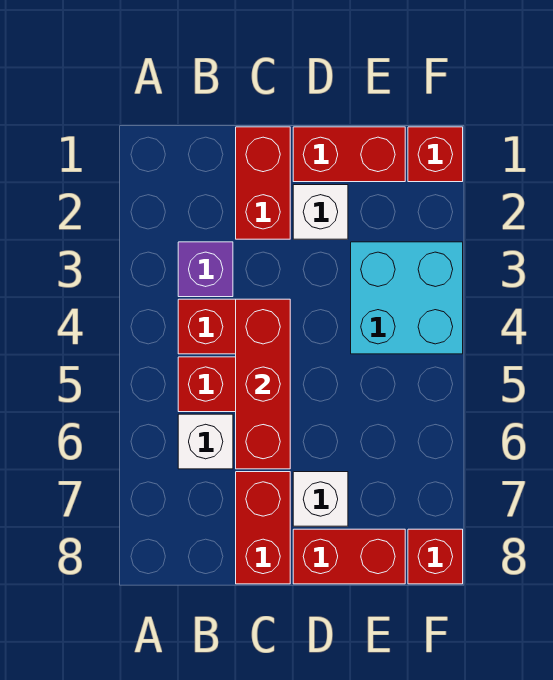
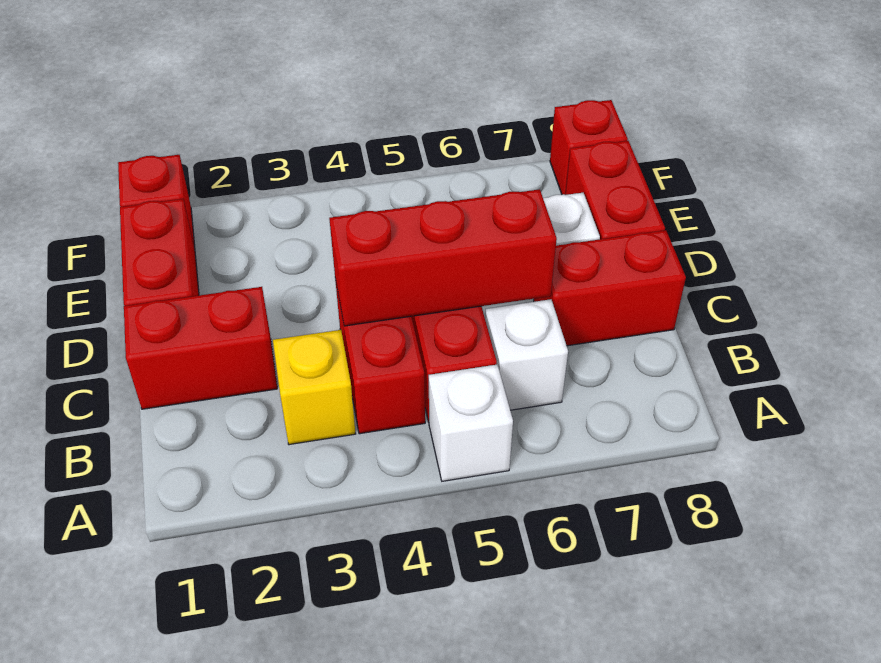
purple brick B3 level 1 -> yellow brick B3 level 1
white brick D2 level 1 -> white brick A5 level 1
cyan brick E3:F4 level 1 -> none

